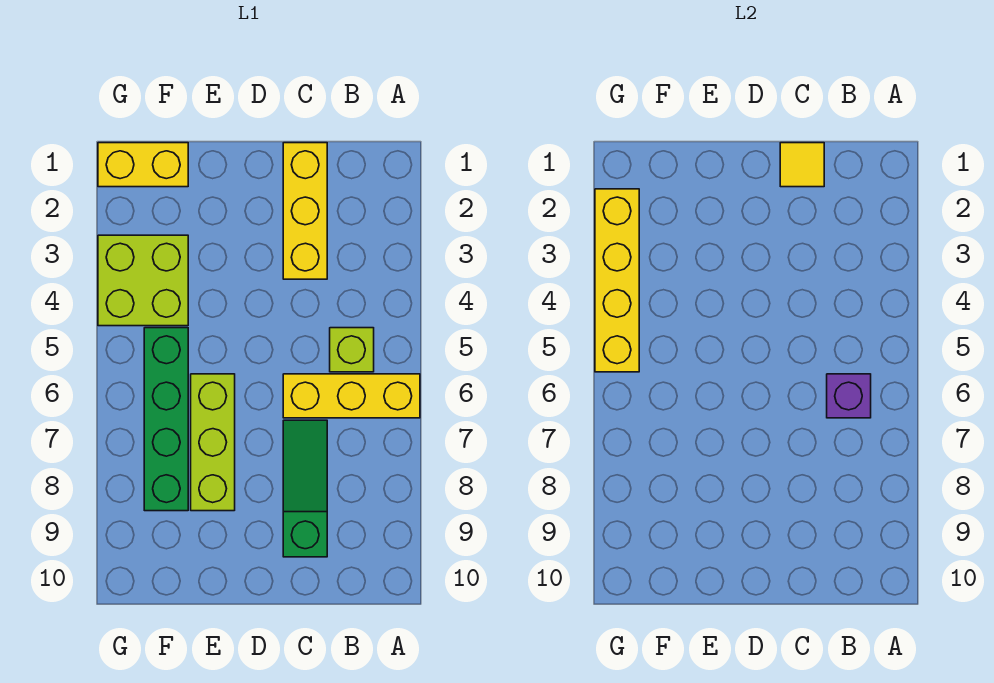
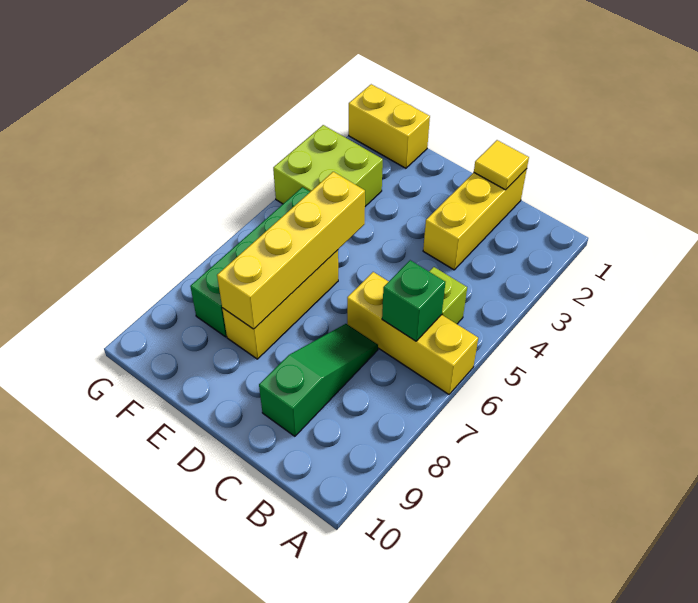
purple brick B6 level 2 -> green brick B6 level 2
lime brick E6:E8 level 1 -> yellow brick E6:E8 level 1
yellow brick G2:G5 level 2 -> yellow brick E5:E8 level 2

